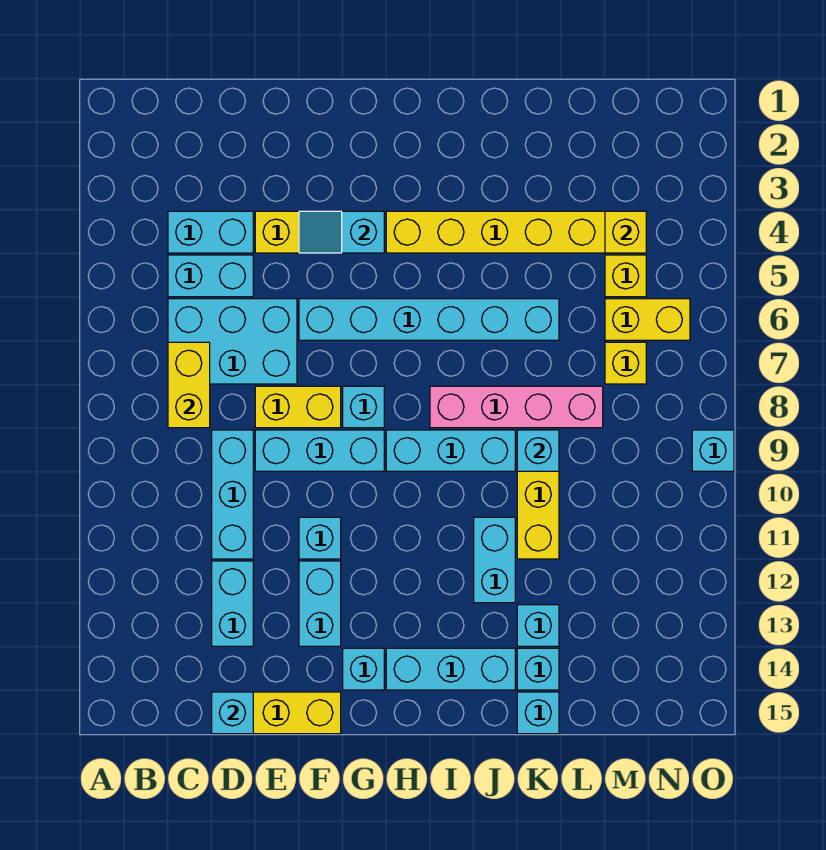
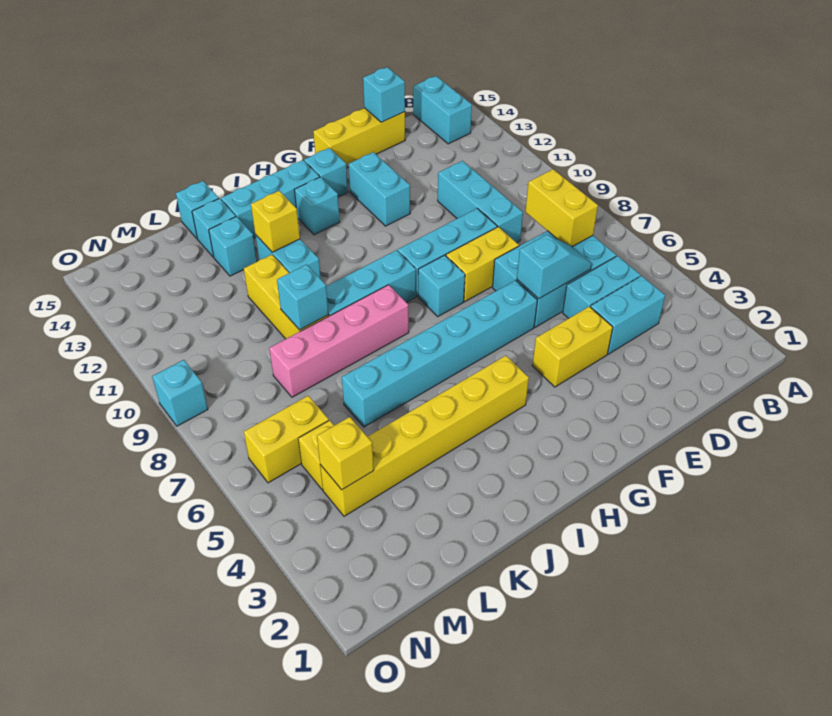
cyan brick D12:D13 level 1 -> cyan brick B14:B15 level 1
cyan slope F4:G4 level 2 top G -> cyan slope D6:E6 level 2 top E
cyan brick F11 level 1 -> cyan brick H13 level 1
yellow brick M7 level 1 -> yellow brick J12 level 2

